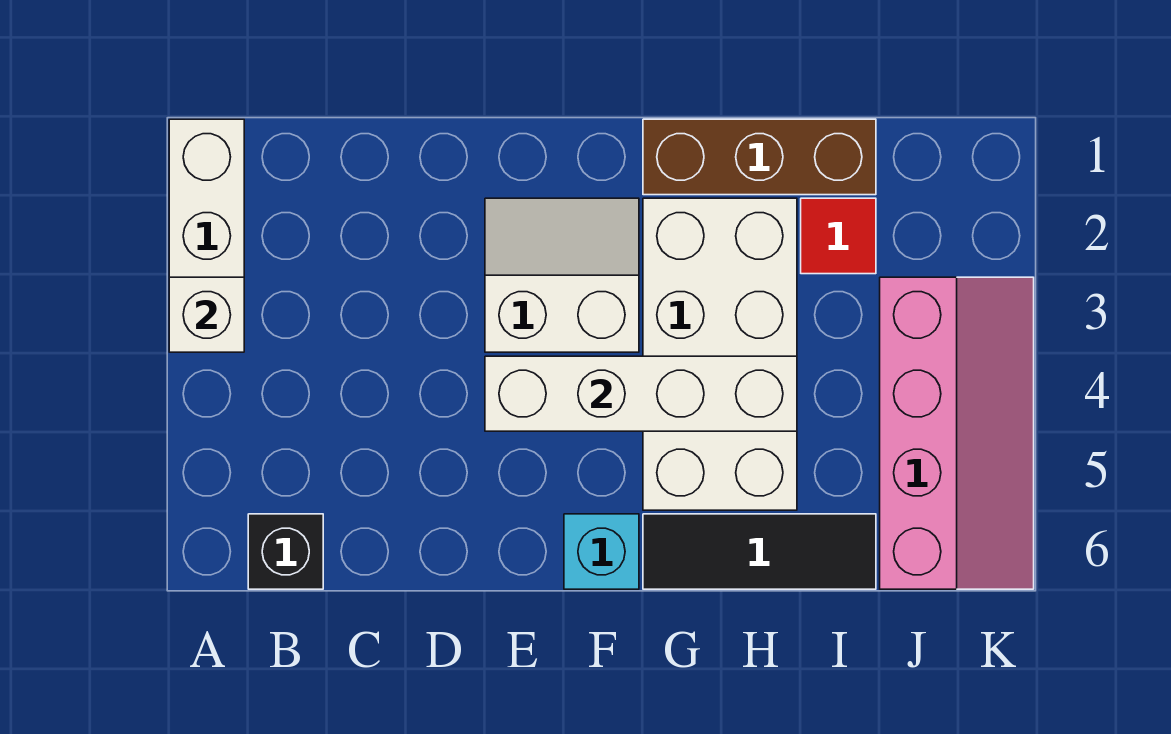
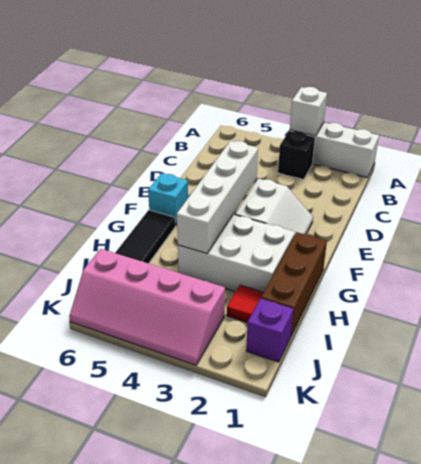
black brick B6 level 1 -> black brick B3 level 1
white brick G2:H5 level 1 -> white brick G2:H4 level 1
none -> purple brick J1 level 1

